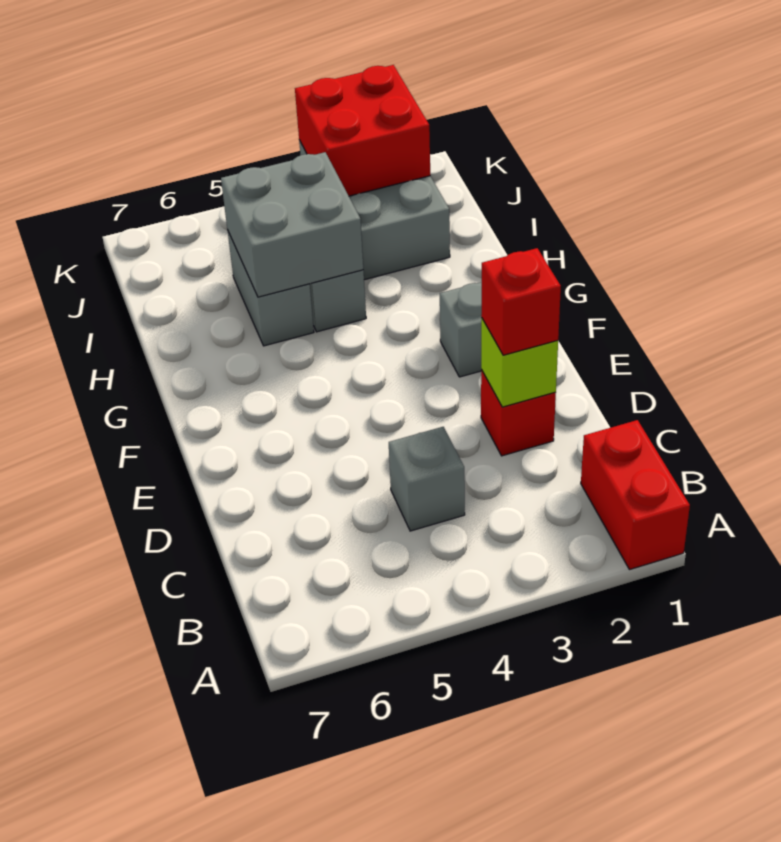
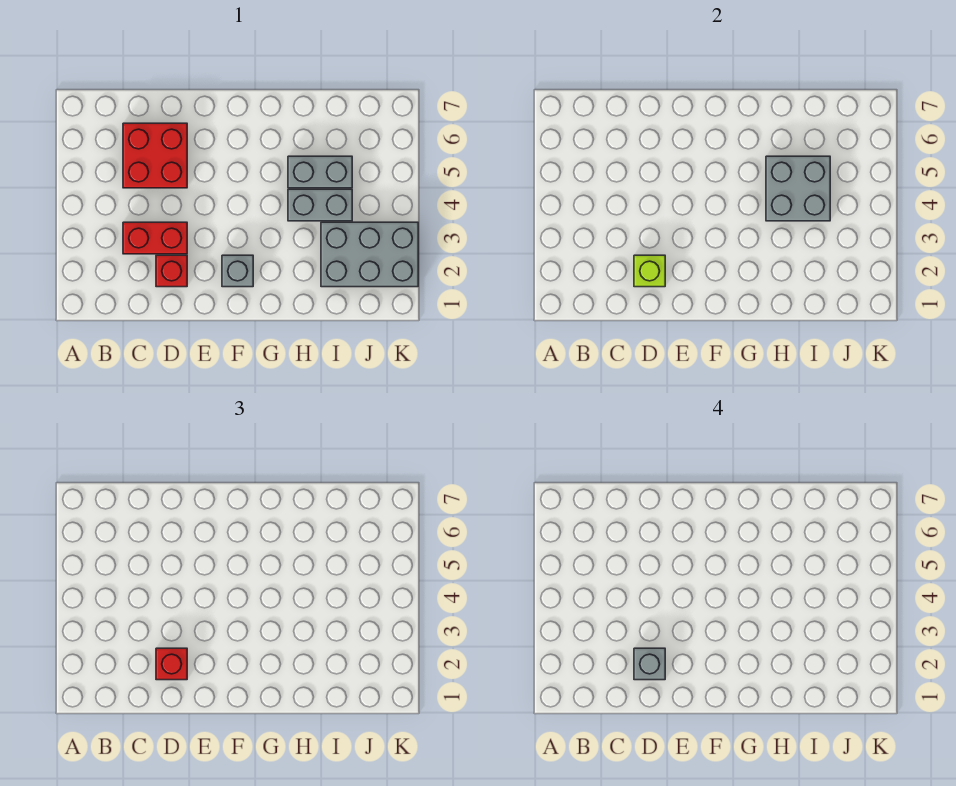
red brick A1:B1 level 1 -> red brick C3:D3 level 1
grey brick C4 level 1 -> grey brick D2 level 4
red brick J2:K3 level 2 -> red brick C5:D6 level 1

